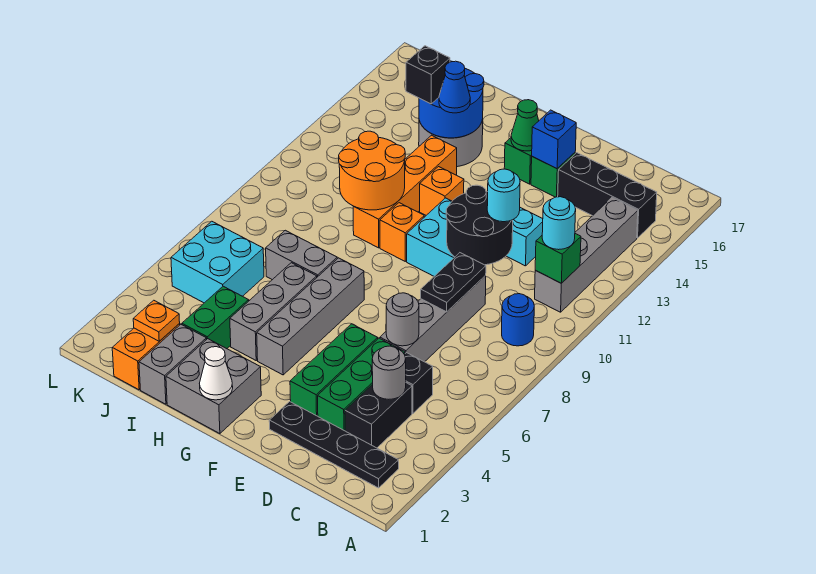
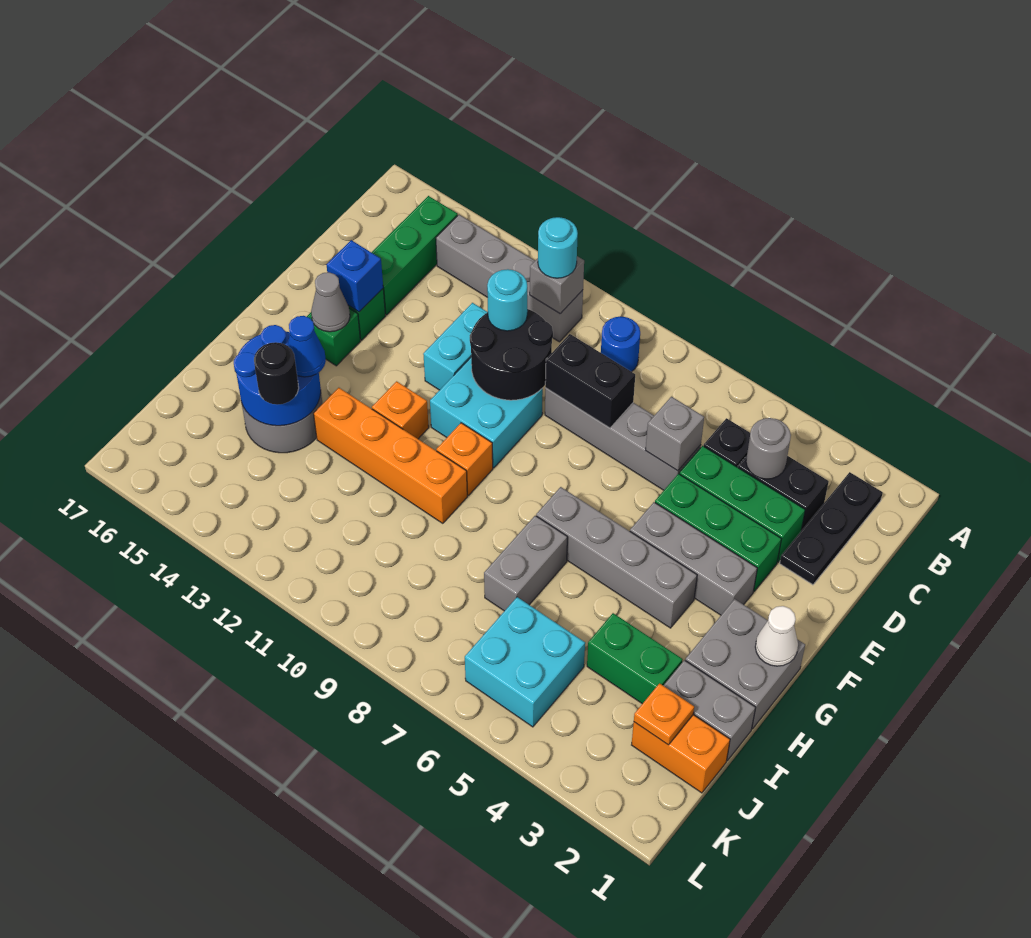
black plate B2:E2 level 1 -> black plate B2:D2 level 1
green brick B11 level 2 -> grey brick B11 level 2
black brick B15:D15 level 1 -> green brick B15:D15 level 1
grey round brick D6 level 2 -> grey brick D6 level 2
black plate D8:D9 level 2 -> black brick D8:D9 level 2
green cone F15 level 2 -> grey cone F15 level 2
grey brick H4:H6 level 1 -> grey brick F3:F5 level 1
orange round brick H10:I11 level 2 -> none
black brick I14 level 3 -> black round brick I14 level 3

